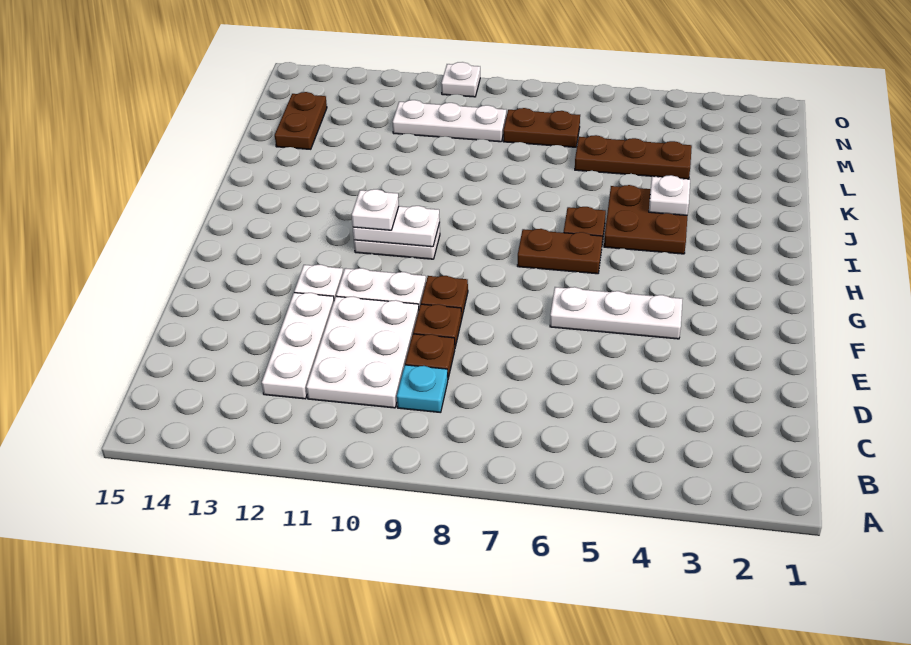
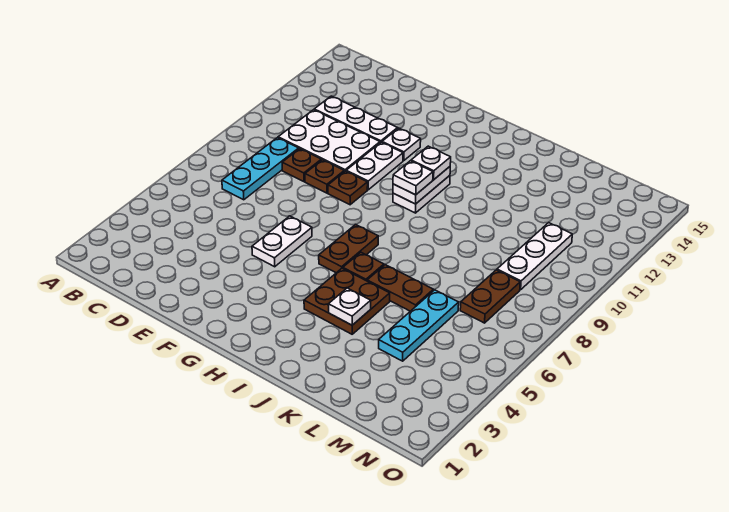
cyan plate C9 level 1 -> cyan plate C7:C9 level 1
white plate F4:F6 level 1 -> white plate F5:F6 level 1
brown plate L4:L6 level 1 -> cyan plate L4:L6 level 1
brown plate L14:M14 level 1 -> brown plate J6:K6 level 1
white plate O10 level 1 -> white plate H10 level 3

